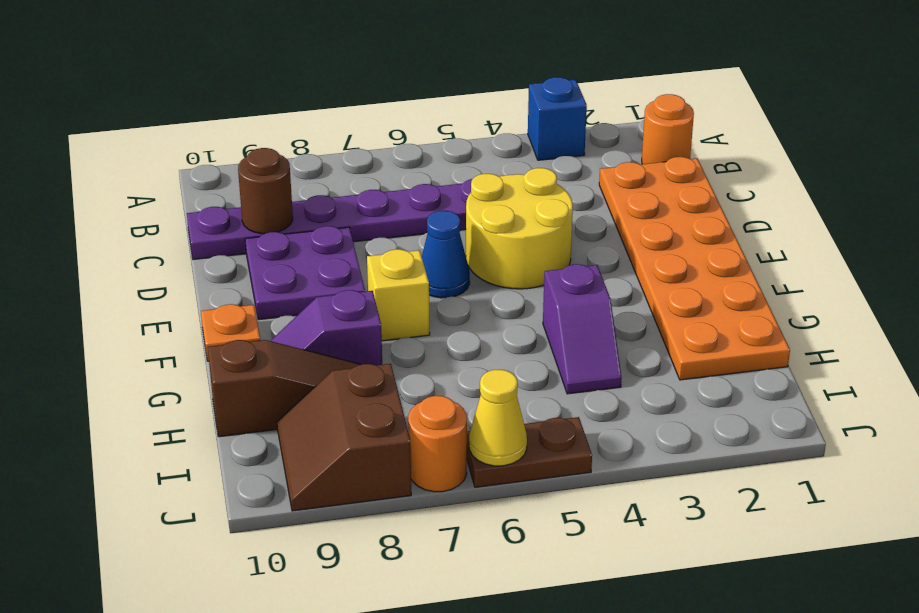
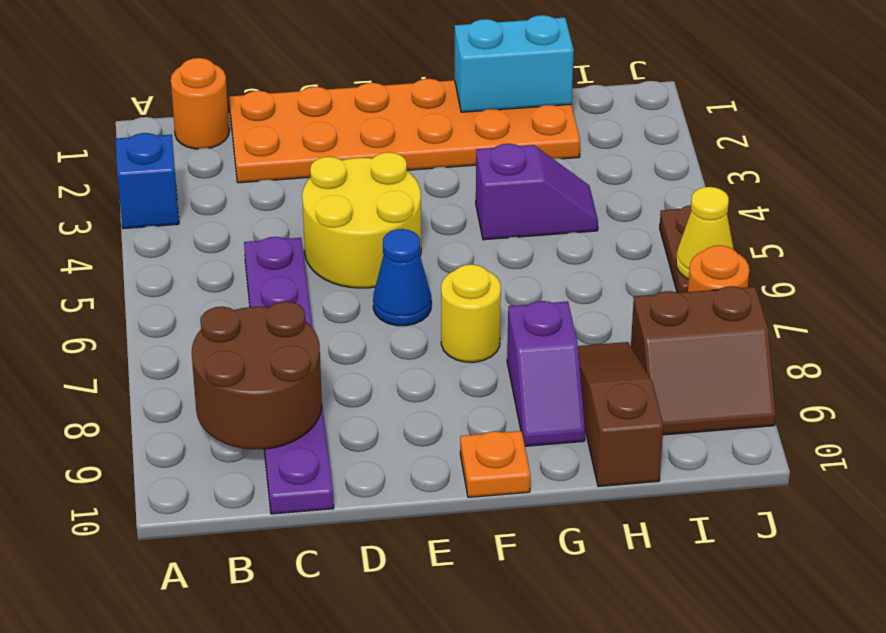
brown round brick C9 level 2 -> brown round brick B8:C9 level 2
purple plate D8:E9 level 1 -> none
yellow brick F7 level 1 -> yellow round brick F7 level 1
none -> cyan brick G1:H1 level 2

